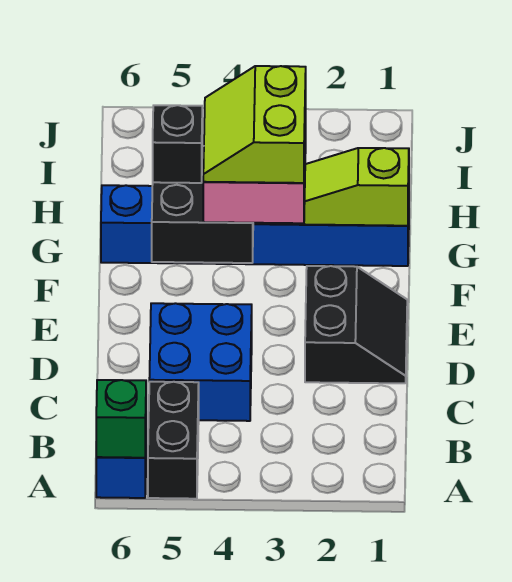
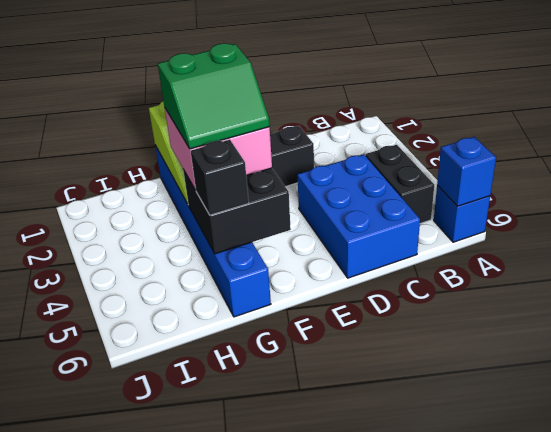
black brick A5:B5 level 1 -> black brick B4:B5 level 1
green brick A6 level 2 -> blue brick A6 level 2
blue brick C4:D5 level 1 -> blue brick C4:D6 level 1
lime slope F3:G4 level 4 top 3 -> green slope F3:G4 level 4 top 3

